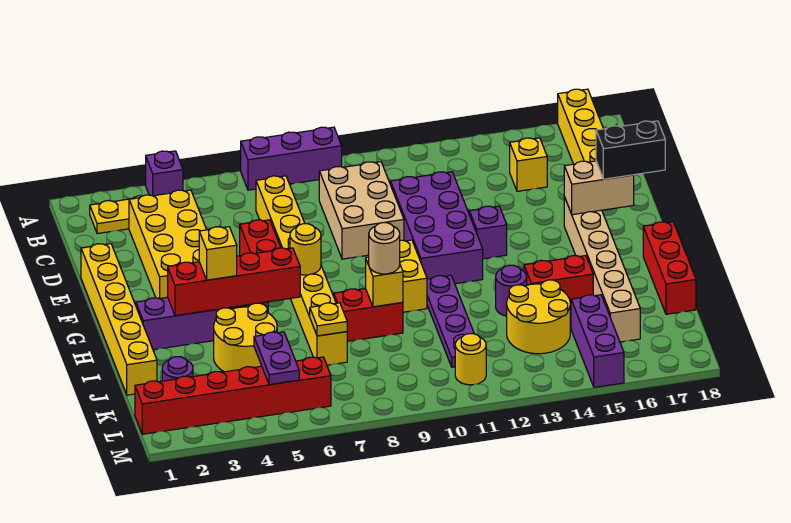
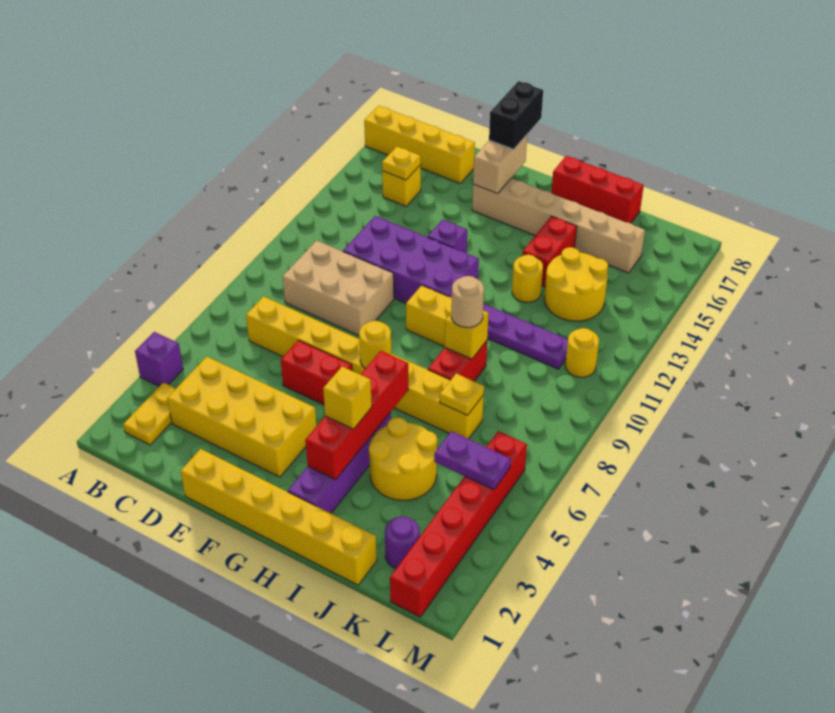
purple brick A7:A9 level 1 -> none
none -> yellow plate C15 level 2
purple round brick I13 level 1 -> yellow round brick I13 level 1
purple brick K15:M15 level 1 -> none

